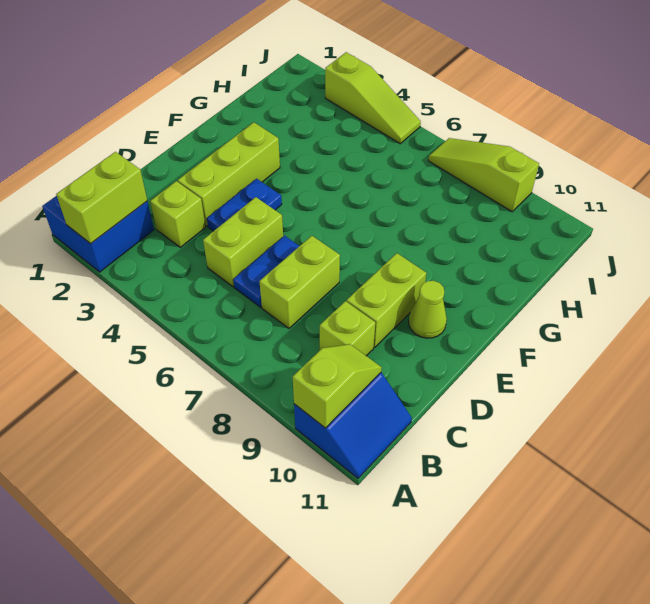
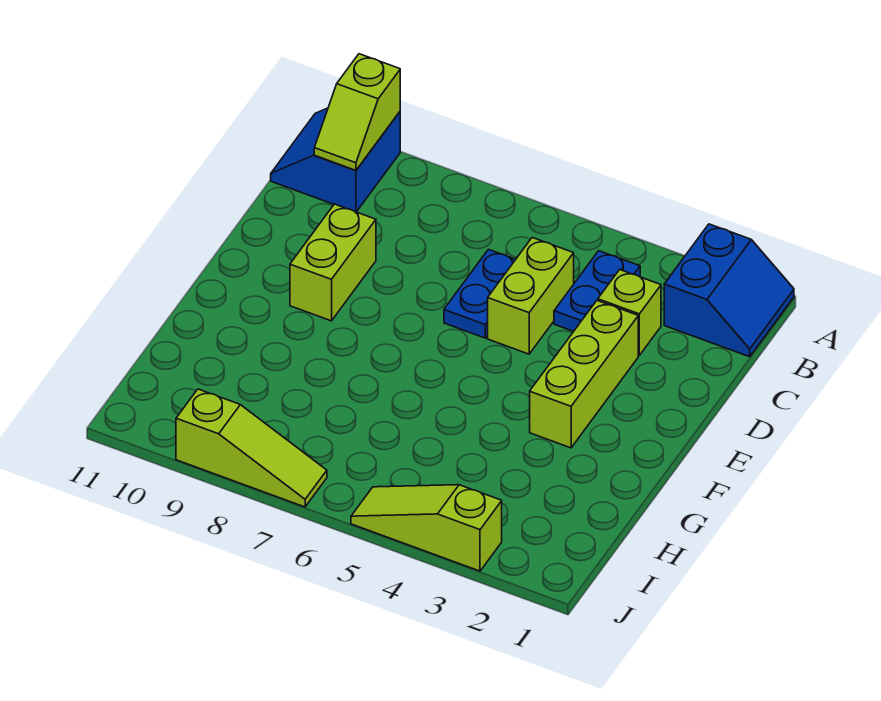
blue brick A1:B2 level 1 -> blue slope A1:B2 level 1 top 2
lime brick A2:B2 level 2 -> none
lime brick C7:D7 level 1 -> none
lime brick C9 level 1 -> none
blue plate D4:E4 level 1 -> blue plate B4:C4 level 1
lime cone E10 level 1 -> none

